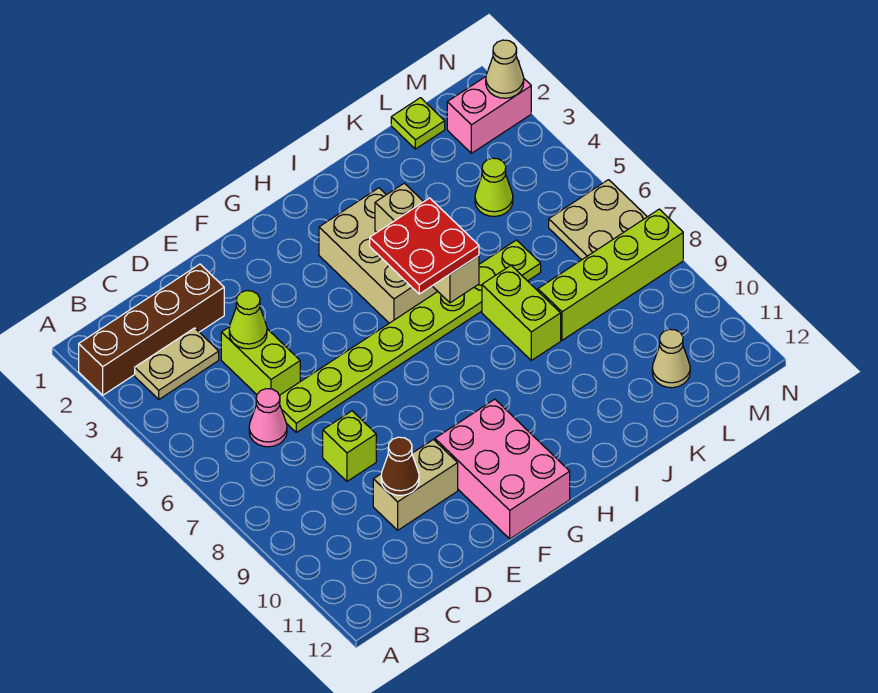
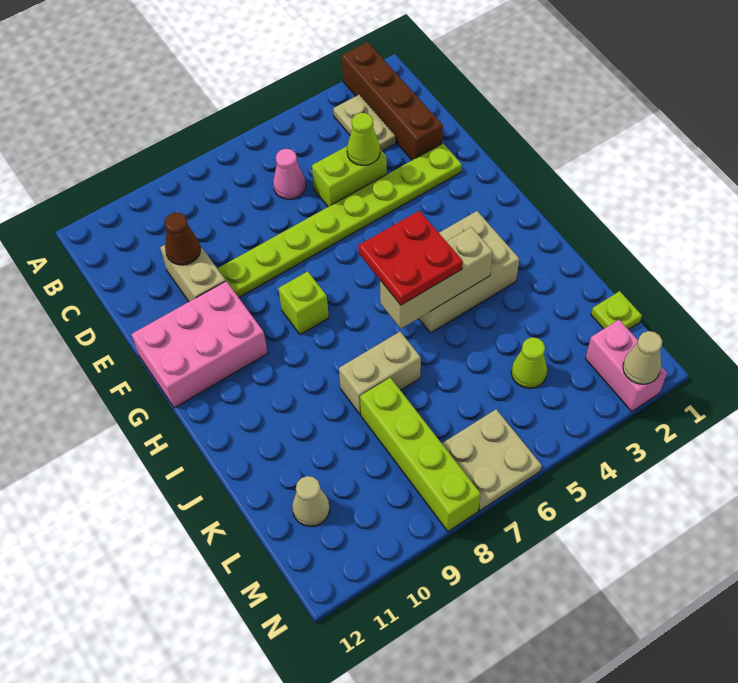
lime plate D6:K6 level 1 -> lime plate E2:E9 level 1
lime brick D8 level 1 -> lime brick G8 level 1
lime brick J7:J8 level 1 -> tan brick J7:J8 level 1

